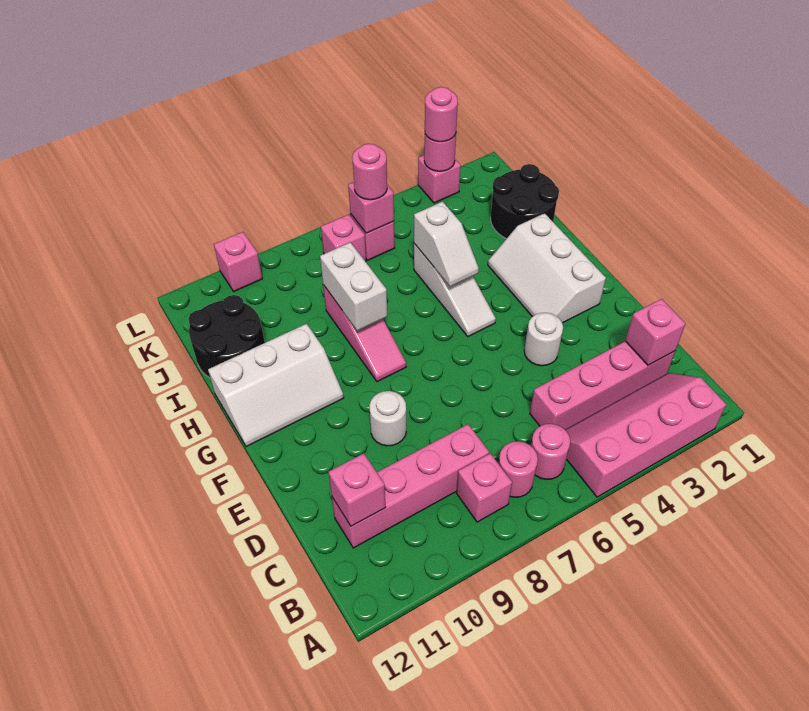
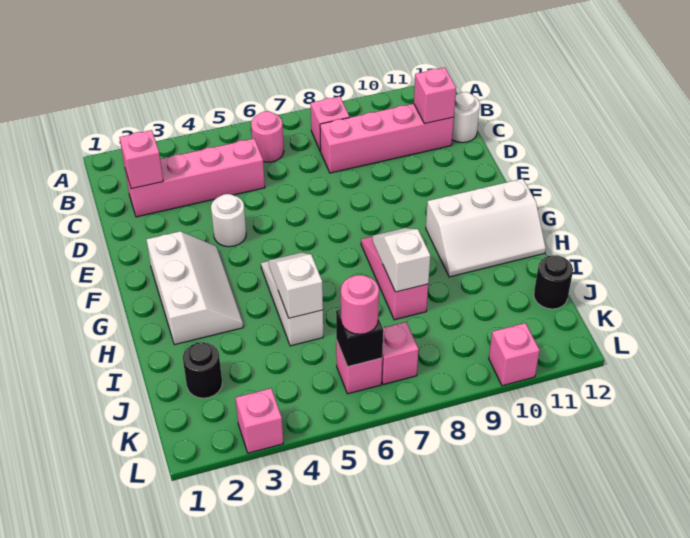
pink slope A2:B5 level 1 top A -> none
pink round brick B7 level 1 -> none
white round brick E9 level 1 -> white round brick C12 level 1
white slope G10:H12 level 1 top H -> white slope G10:H12 level 1 top G
white brick H8:I8 level 2 -> white slope H8:I8 level 2 top I
black round brick I1:J2 level 1 -> black round brick J2 level 1
black round brick I11:J12 level 1 -> black round brick J12 level 1
pink brick K6 level 2 -> black brick K6 level 2
pink round brick L3 level 2 -> none
pink round brick L3 level 3 -> none

